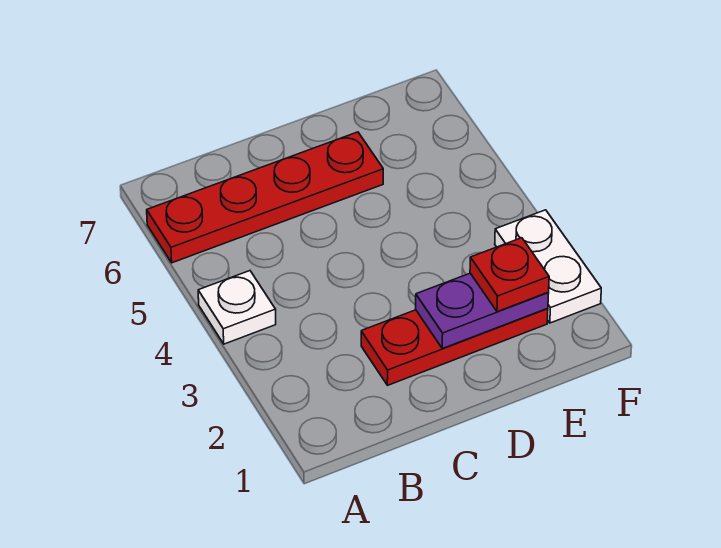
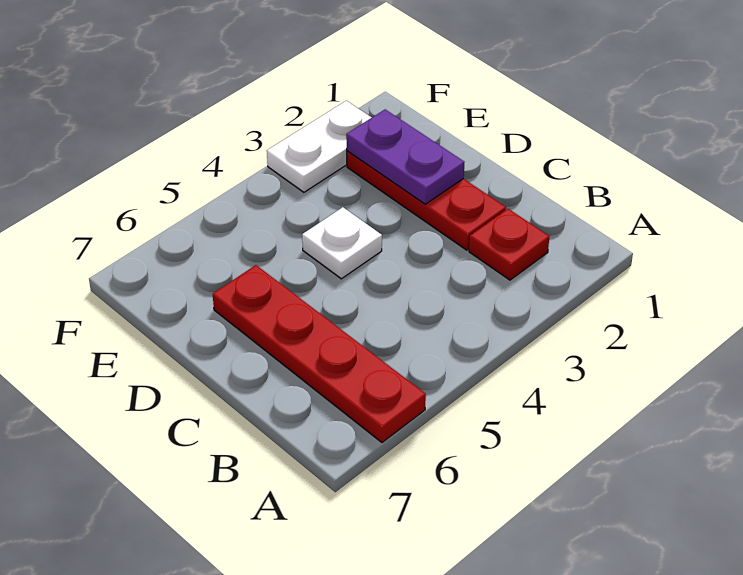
white plate A4 level 1 -> white plate D4 level 1
red plate E2 level 3 -> red plate B2 level 1

